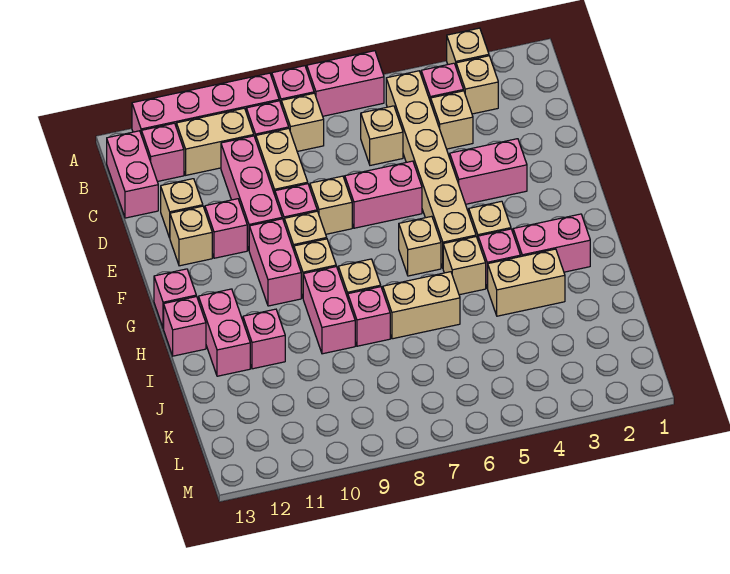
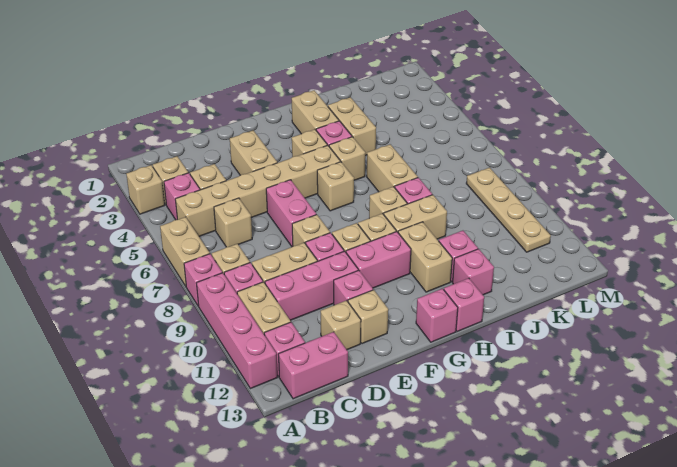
pink brick A6:A7 level 1 -> tan brick A6:A7 level 1
pink brick E3:E4 level 1 -> tan brick E3:E4 level 1
pink brick H2:H3 level 1 -> tan brick H2:H3 level 1
pink brick H9:I9 level 1 -> tan brick H9:I9 level 1
none -> tan brick H10:H11 level 1
pink brick H12:I12 level 1 -> pink brick I12 level 1
none -> tan plate L8:L11 level 1

